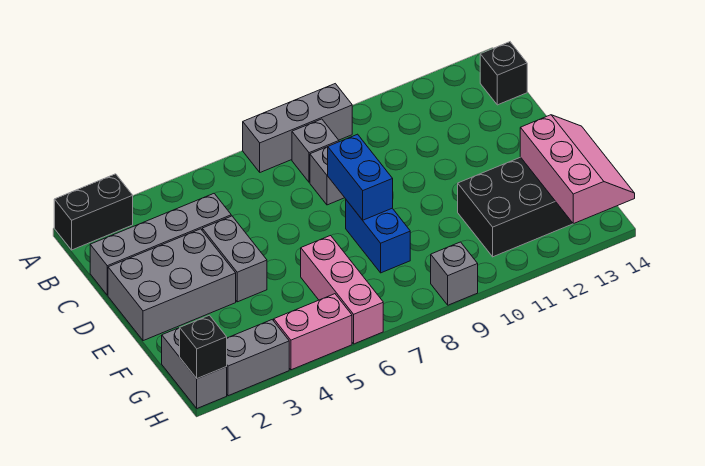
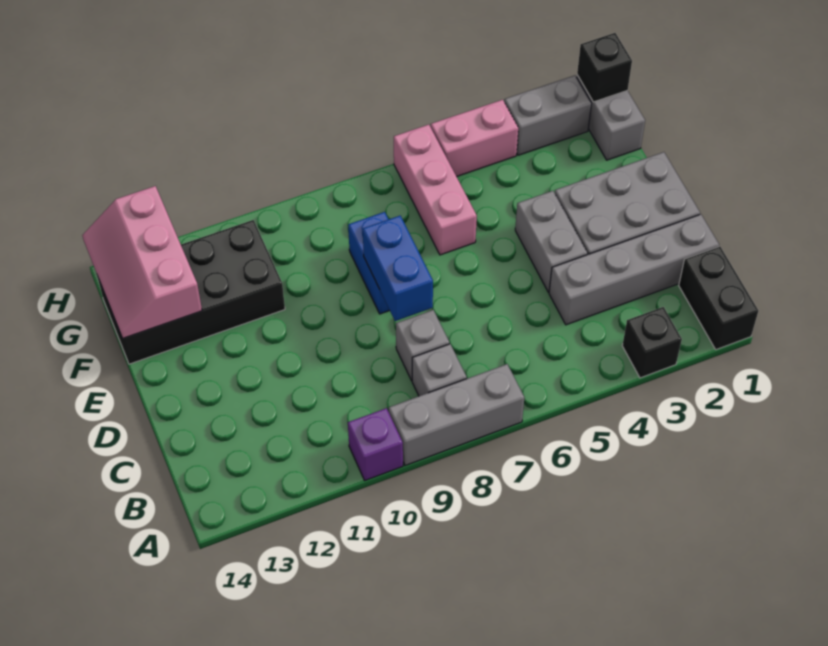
black brick A1:A2 level 1 -> black brick A1:B1 level 1
none -> purple brick A10 level 1
black brick B14 level 1 -> black brick A3 level 1
grey brick H9 level 1 -> none

